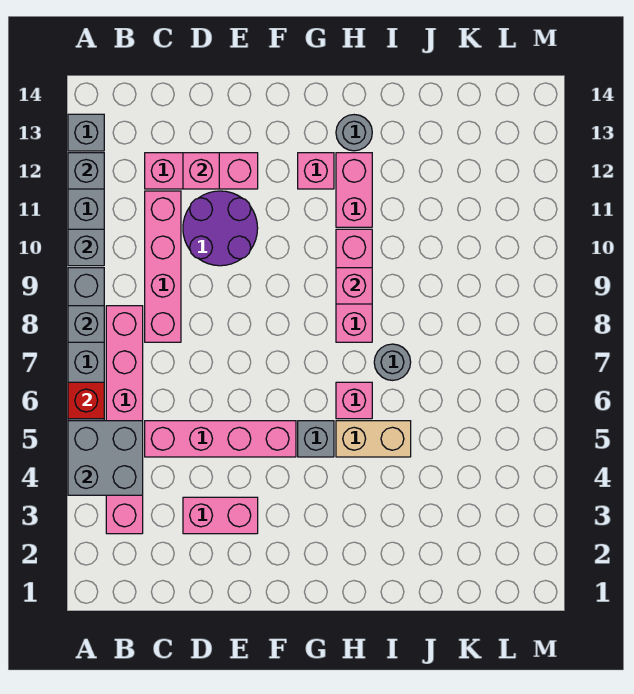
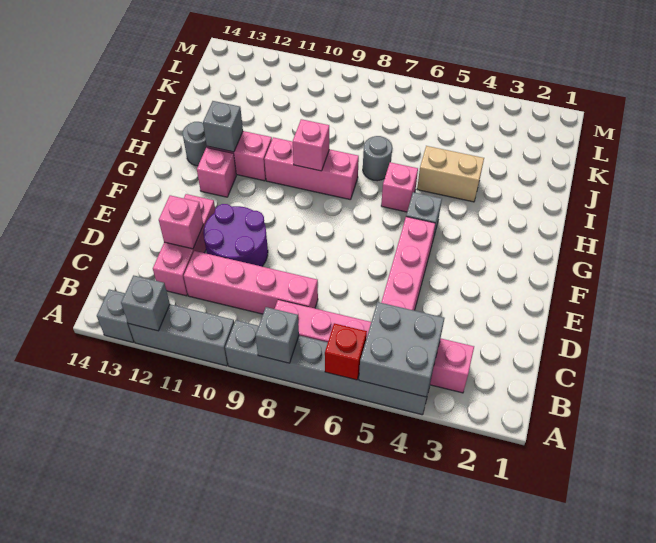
grey brick A10 level 2 -> grey brick H12 level 2
pink brick D3:E3 level 1 -> none
tan brick H5:I5 level 1 -> tan brick I4:I5 level 1

